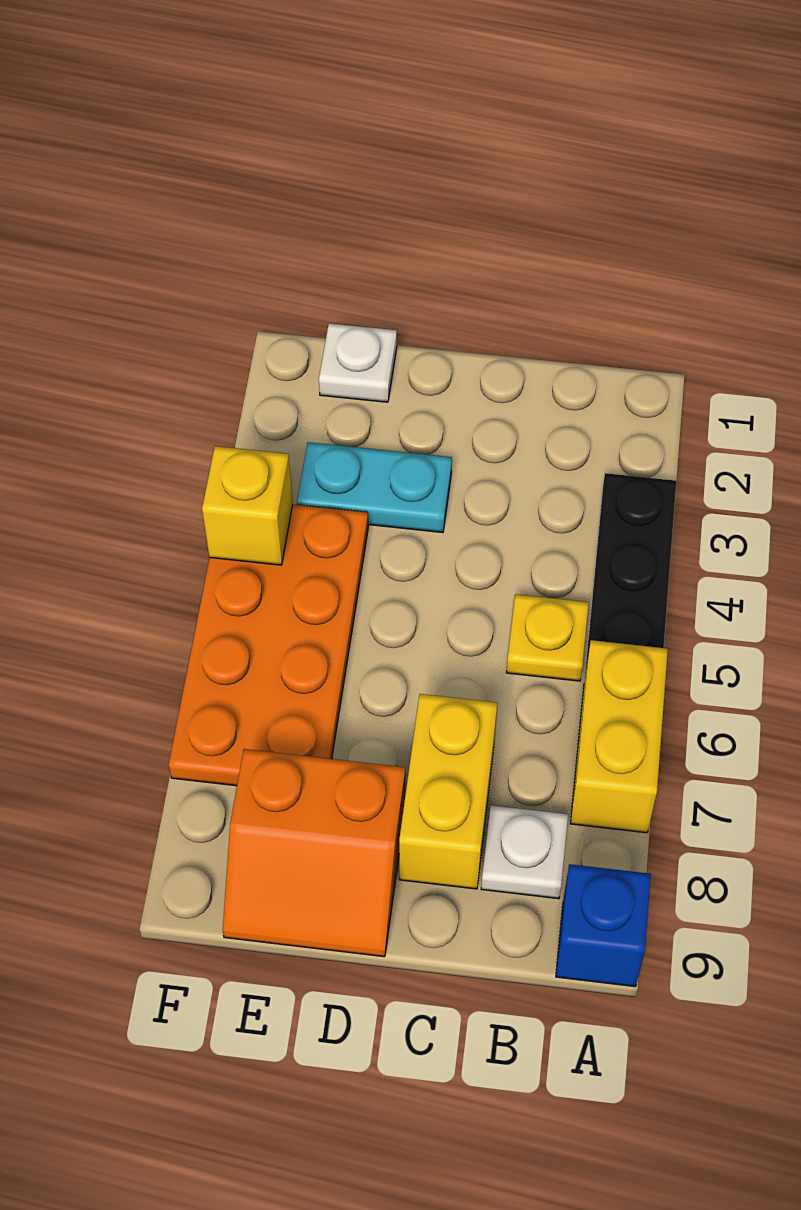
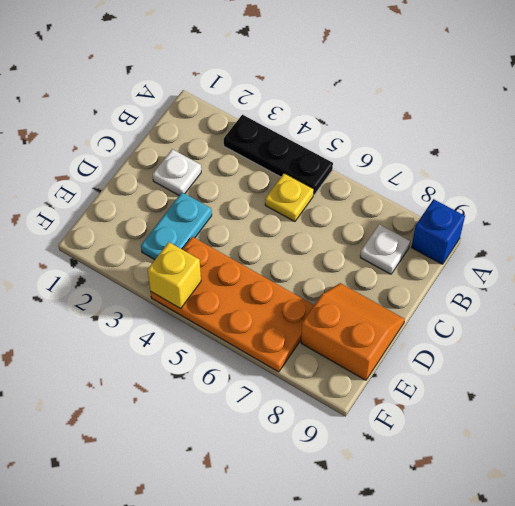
yellow brick A6:A7 level 1 -> none
yellow brick C7:C8 level 1 -> none
orange slope D8:E9 level 1 top 8 -> orange slope D8:E9 level 1 top E
white plate E1 level 1 -> white plate C2 level 1

